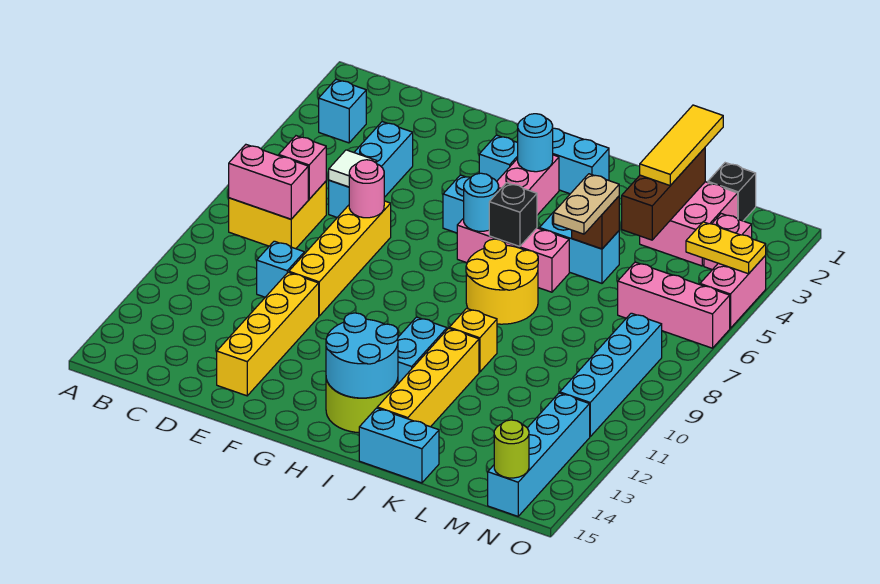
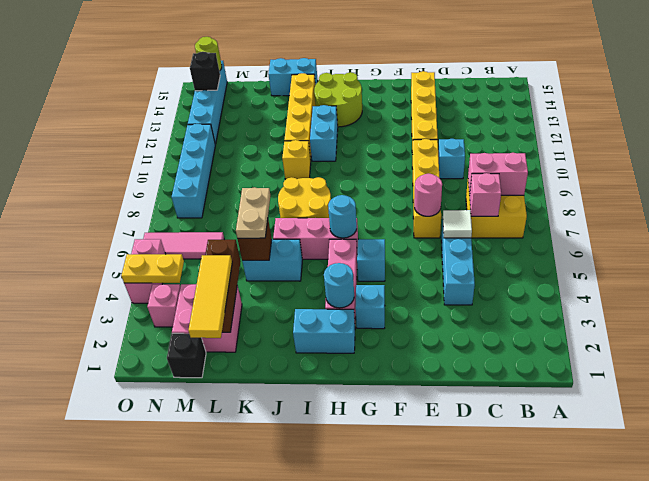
cyan brick B3 level 1 -> none
cyan round brick H13:I14 level 2 -> none
black brick I6 level 2 -> black brick N14 level 2
pink brick M6:O6 level 1 -> pink tile M6:O6 level 1

